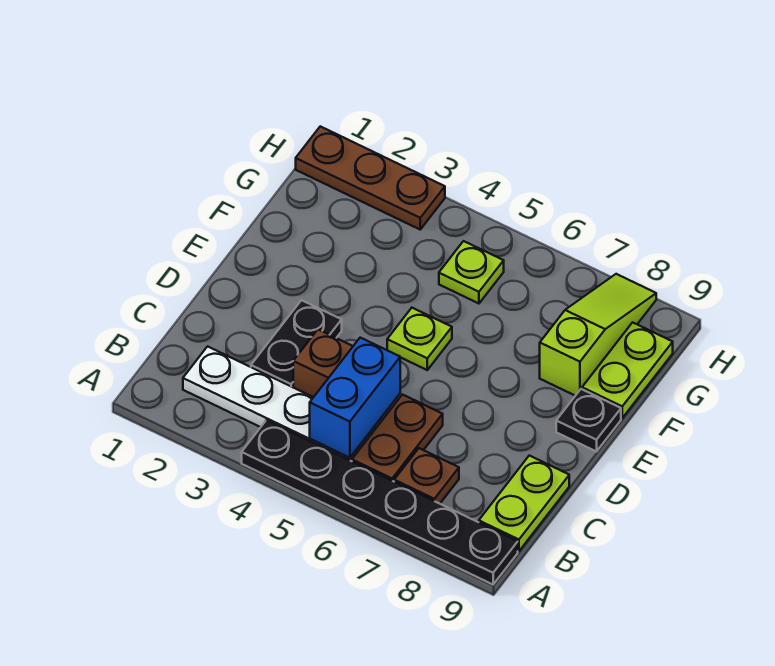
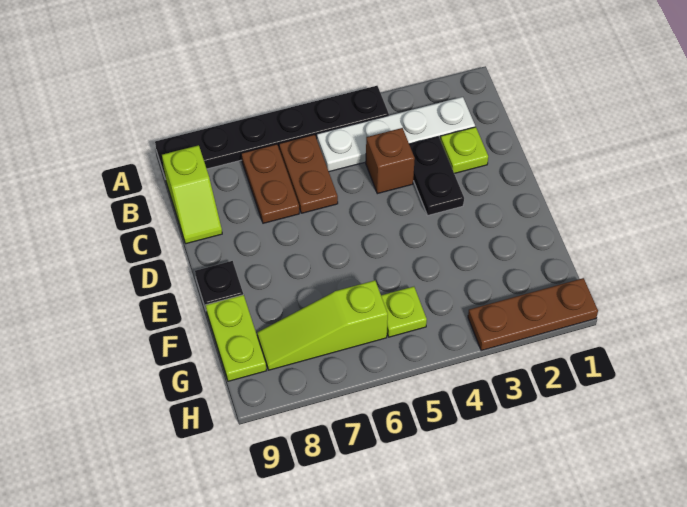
blue brick B5:C5 level 2 -> none
brown plate B7 level 1 -> brown plate B7:C7 level 1
lime plate B9:C9 level 1 -> lime slope B9:C9 level 1 top B
lime plate E5 level 1 -> lime plate C2 level 1
lime slope F8:H8 level 1 top F -> lime slope G6:G8 level 1 top 6

